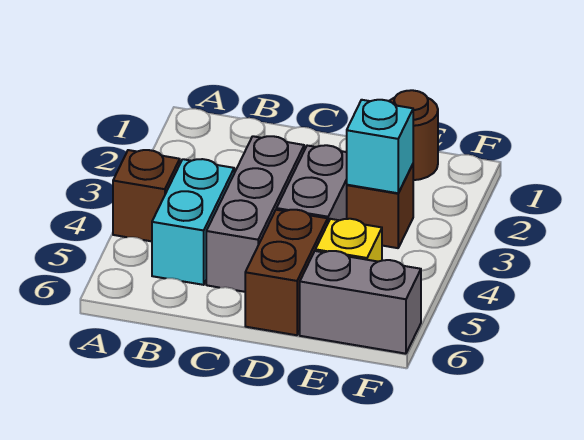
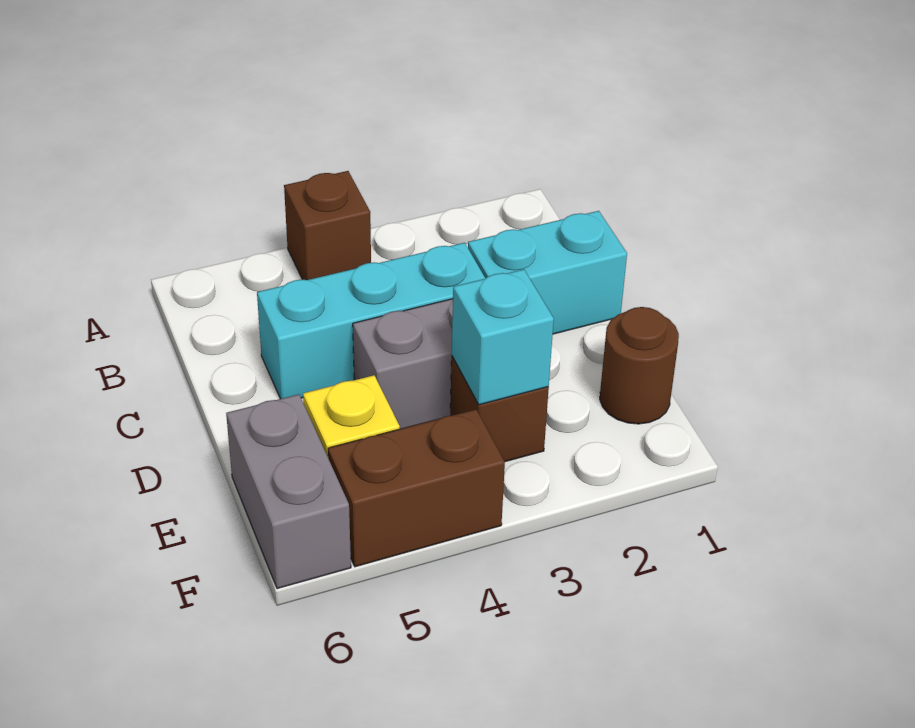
cyan brick B4:B5 level 1 -> cyan brick C1:C2 level 1
grey brick C3:C5 level 1 -> cyan brick C3:C5 level 1
brown brick D5:D6 level 1 -> brown brick F4:F5 level 1

